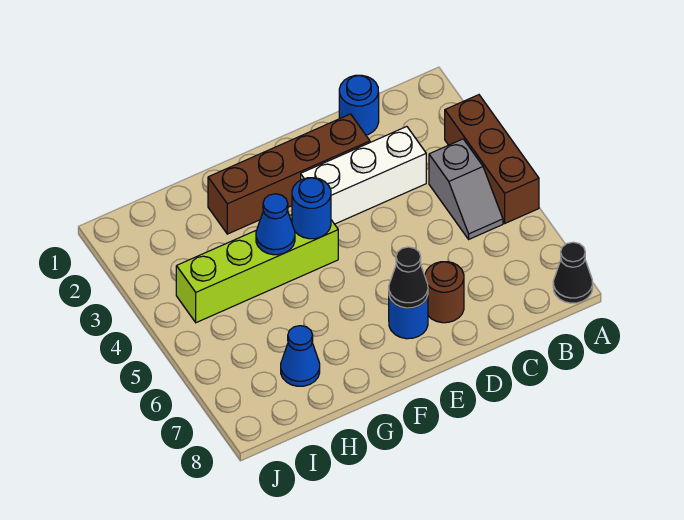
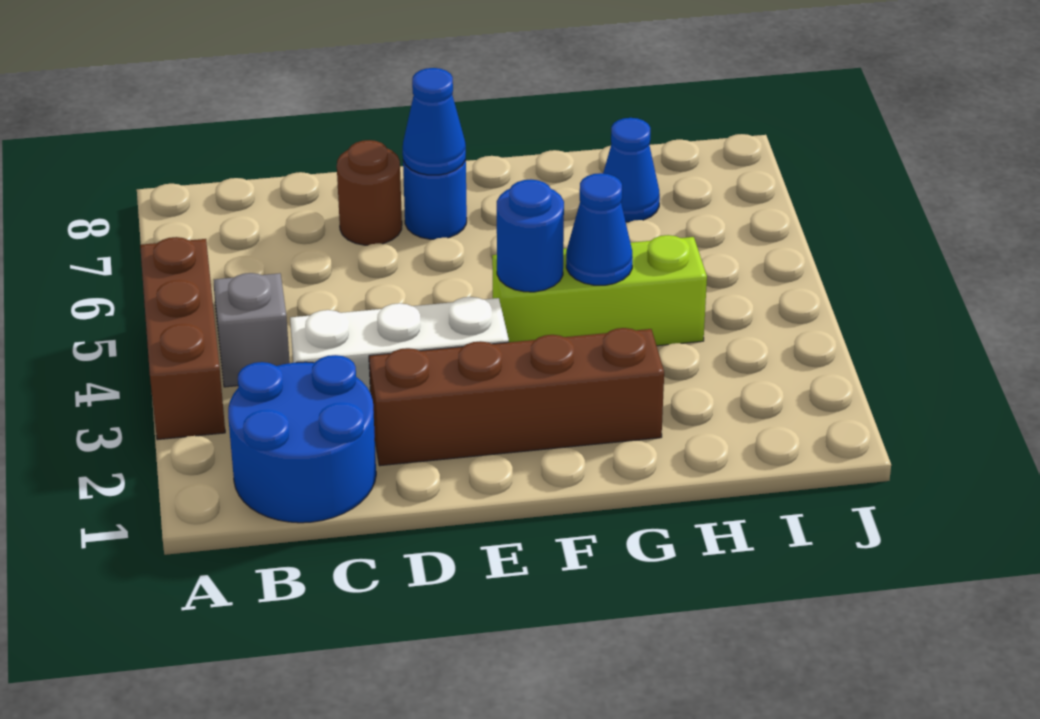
black cone A8 level 1 -> none
blue round brick C1 level 1 -> blue round brick B1:C2 level 1
black cone E7 level 2 -> blue cone E7 level 2
lime brick F4:I4 level 1 -> lime brick F4:H4 level 1

